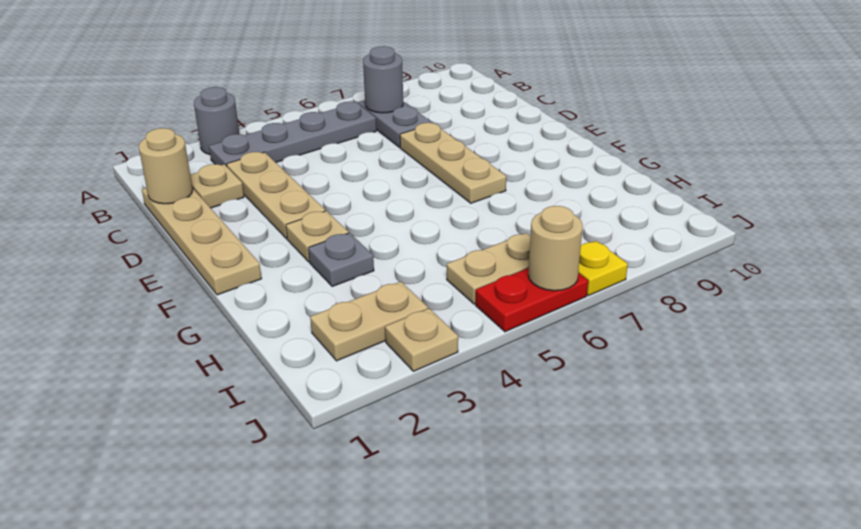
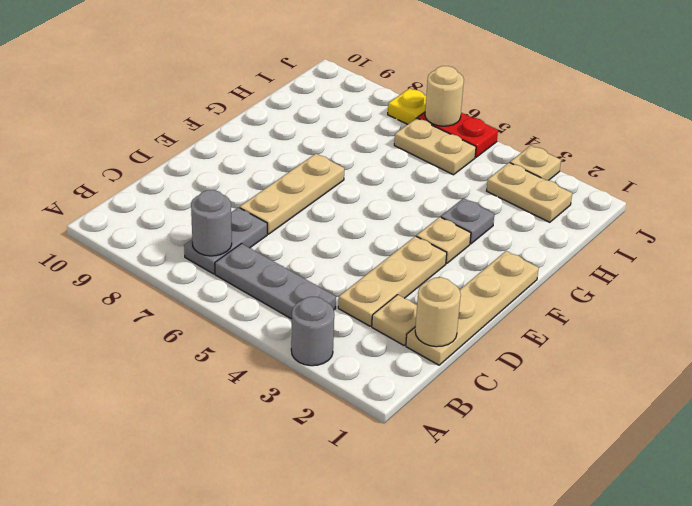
grey plate B3:B6 level 1 -> grey plate B4:B6 level 1

